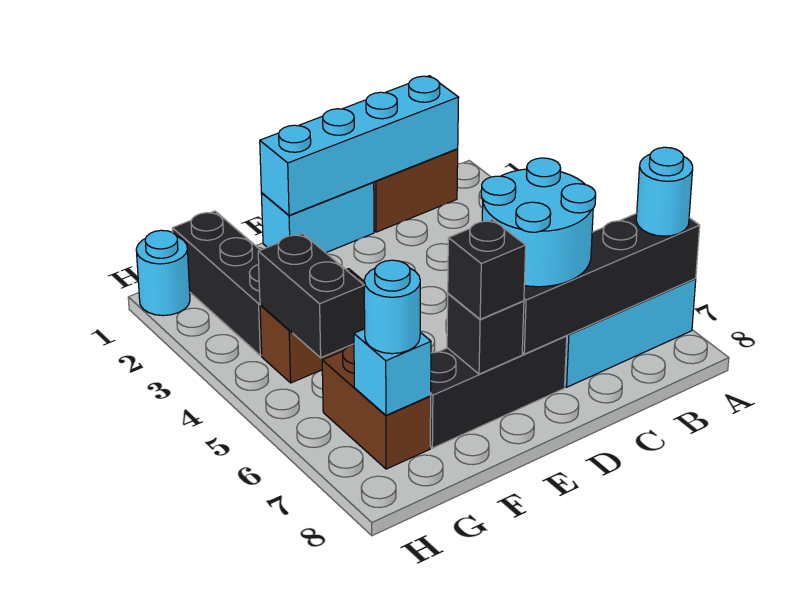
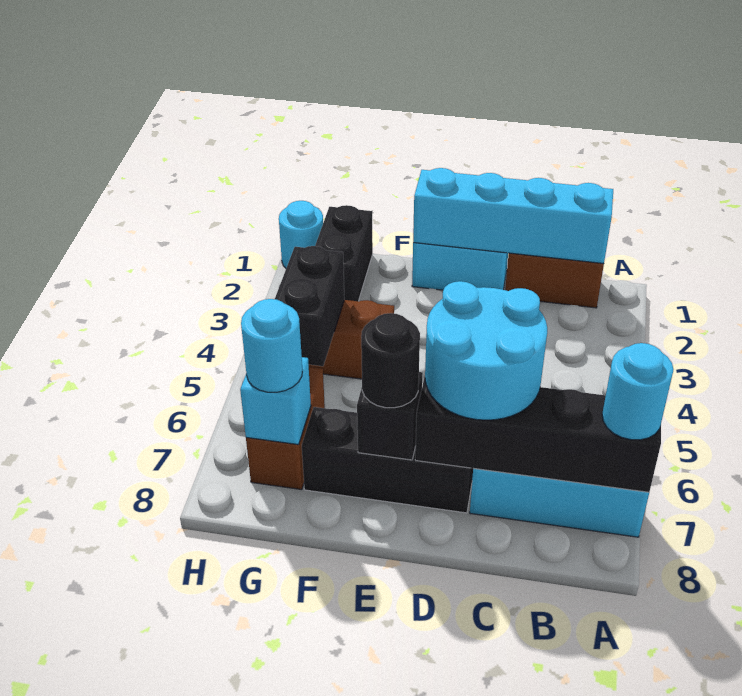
black brick E7 level 3 -> black round brick E7 level 3
black brick G1:G3 level 1 -> black brick G1:G2 level 1

